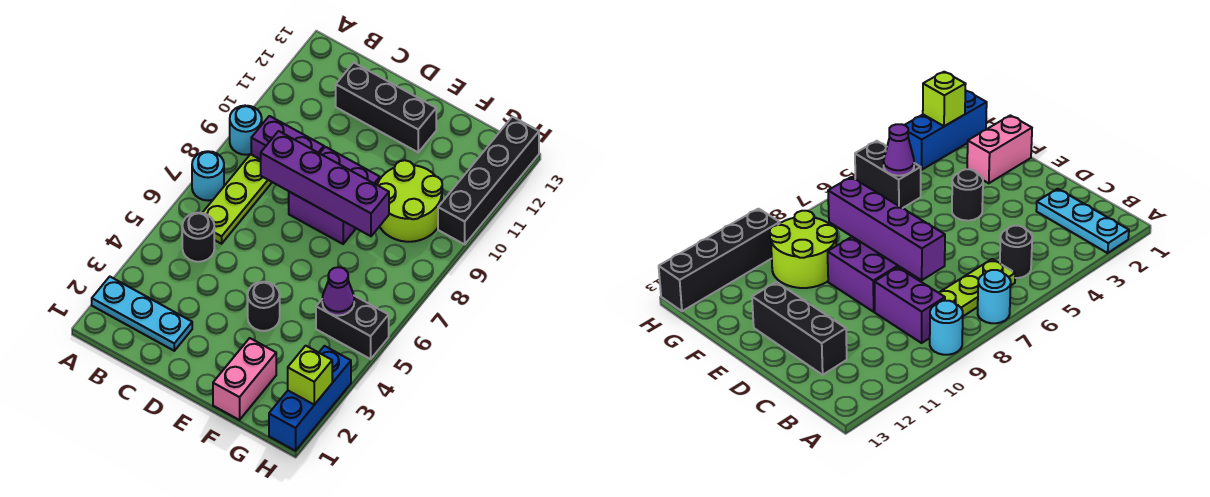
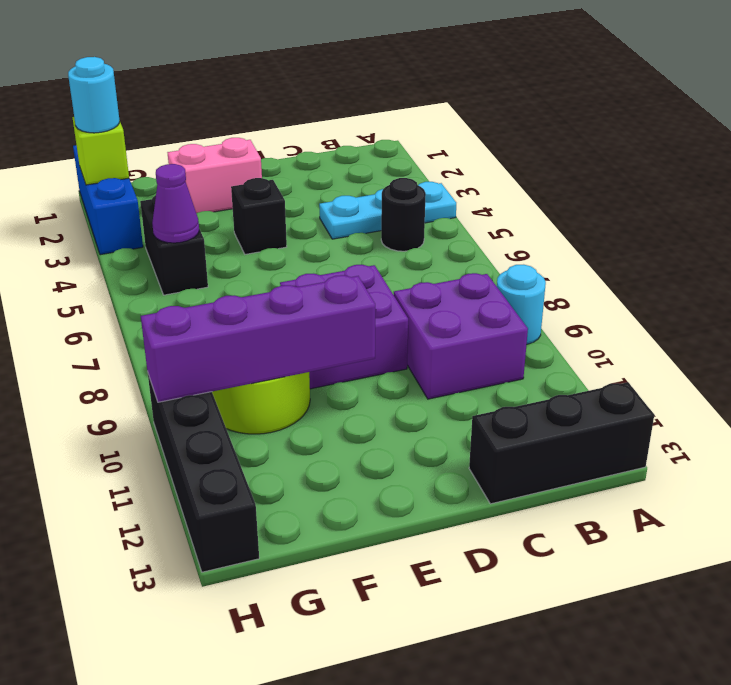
cyan plate A2:C2 level 1 -> cyan plate A4:C4 level 1
cyan round brick A7 level 1 -> cyan round brick H2 level 3
lime plate B6:B8 level 1 -> none
purple brick B9:C9 level 1 -> purple brick B9:C10 level 1
purple brick C8:F8 level 2 -> purple brick E10:H10 level 2
black brick C12:E12 level 1 -> black brick A13:C13 level 1
black round brick E4 level 1 -> black brick E4 level 1
pink brick F1:F2 level 1 -> pink brick E2:F2 level 1
black brick G5:H5 level 1 -> black brick G4:G5 level 1

